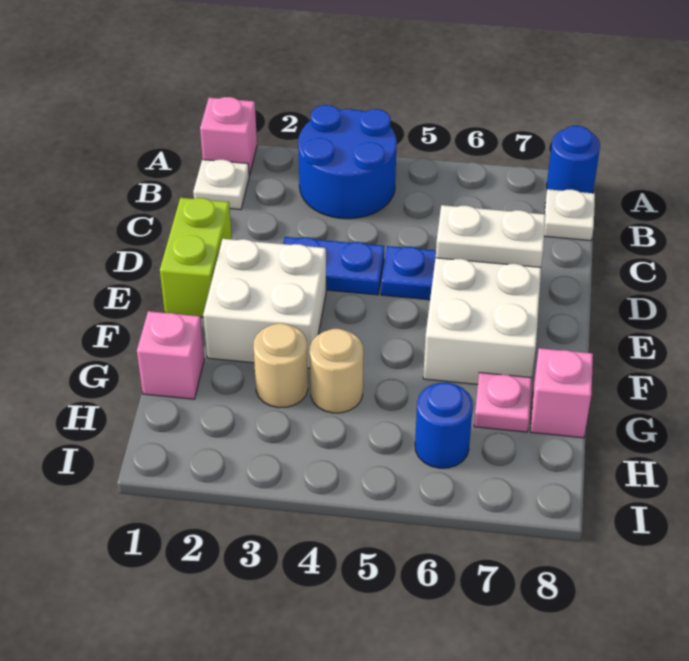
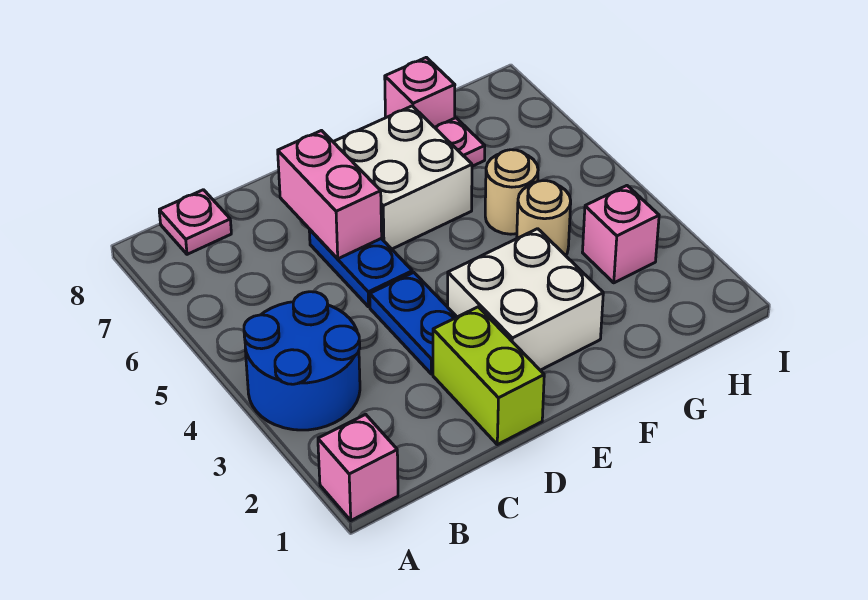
blue round brick A8 level 1 -> none
white plate B1 level 1 -> none
white plate B8 level 1 -> pink plate B8 level 1
lime brick D1:E1 level 1 -> lime brick D1:D2 level 1
white brick D6:D7 level 2 -> pink brick D6:D7 level 2
pink brick G1 level 1 -> pink brick H3 level 1
tan round brick G3 level 1 -> tan round brick G5 level 1
blue round brick H6 level 1 -> none

